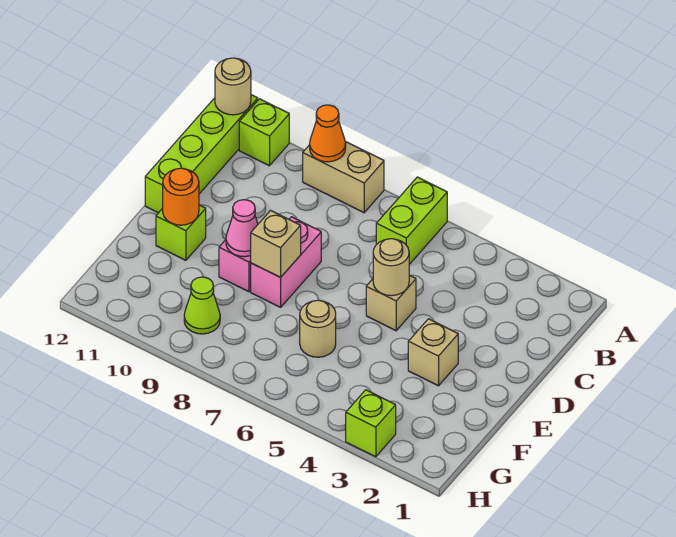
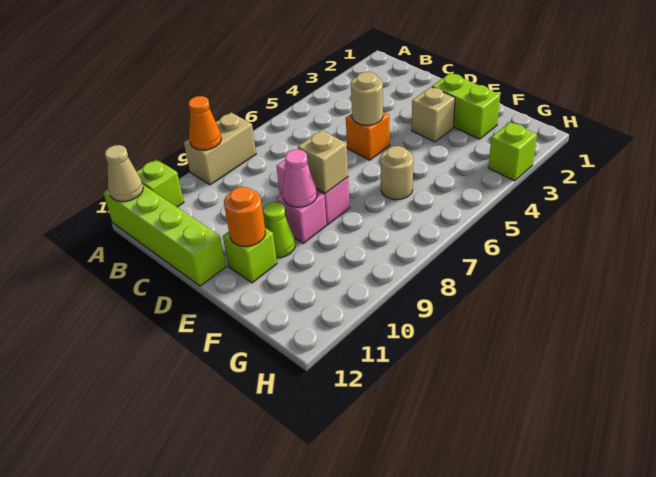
lime brick A6:B6 level 1 -> lime brick E2:F2 level 1
tan round brick A12 level 2 -> tan cone A12 level 2
tan brick D5 level 1 -> orange brick D5 level 1
lime cone G9 level 1 -> lime cone E10 level 1

